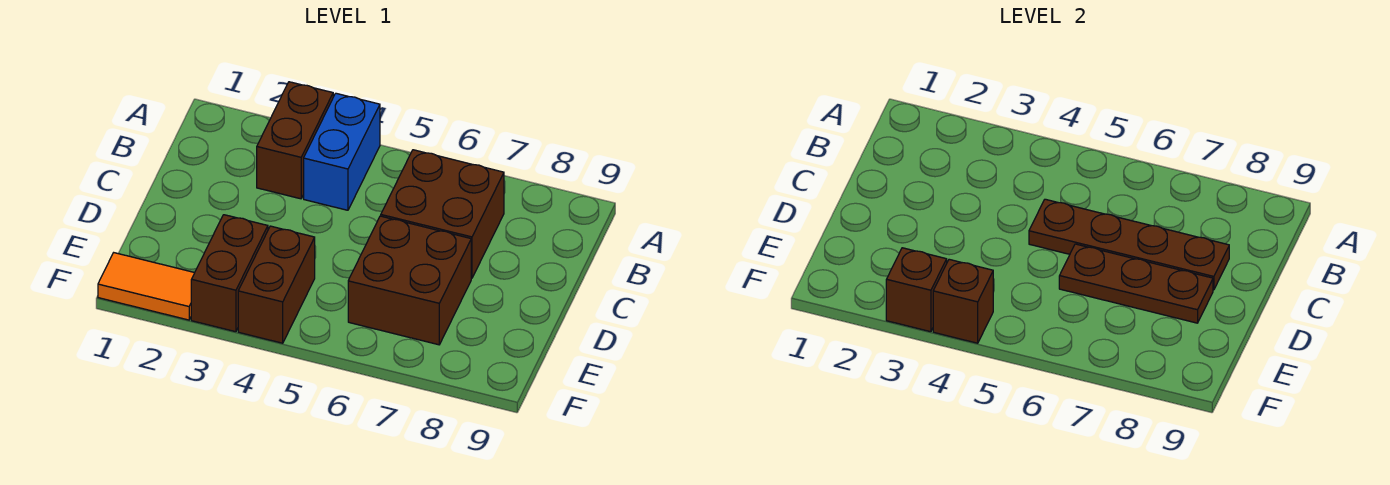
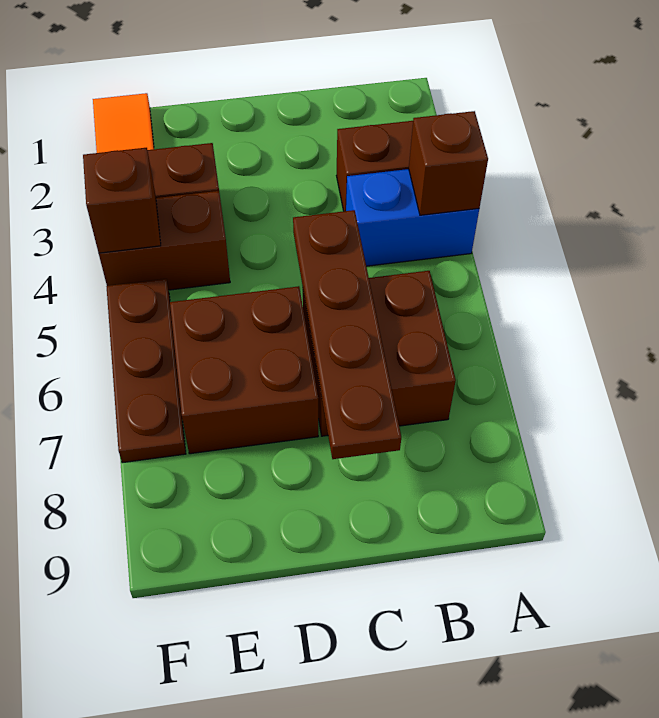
brown plate D6:D8 level 2 -> brown plate F5:F7 level 1
brown brick F3 level 2 -> brown brick A4 level 2

